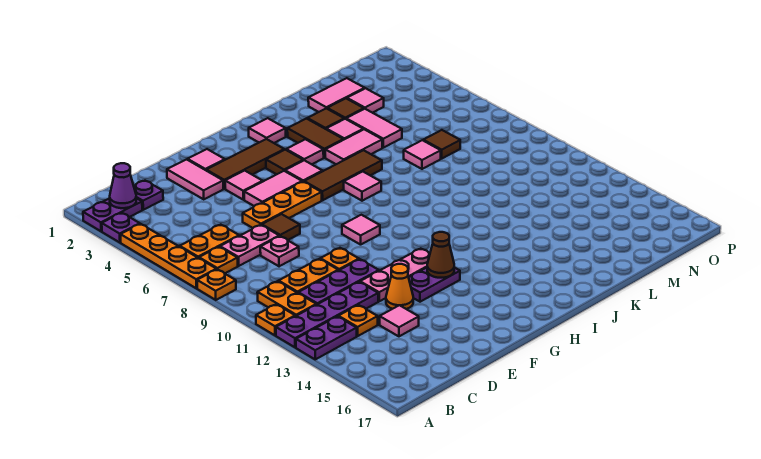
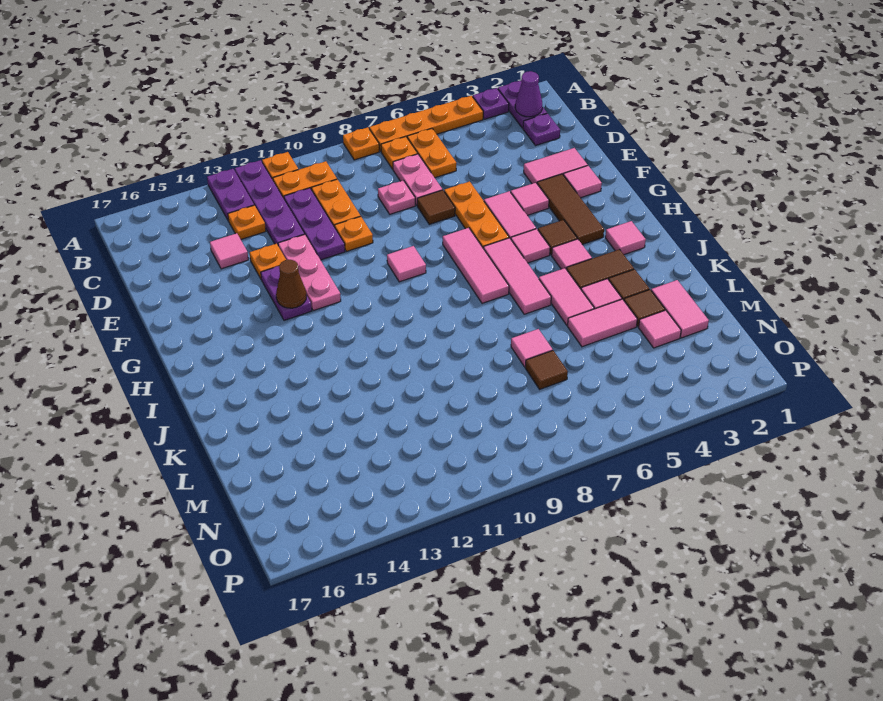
orange cone E13 level 1 -> orange plate E13 level 1
brown tile H6:J6 level 1 -> pink tile H6:J6 level 1
pink tile I7 level 1 -> pink tile G7:I7 level 1

